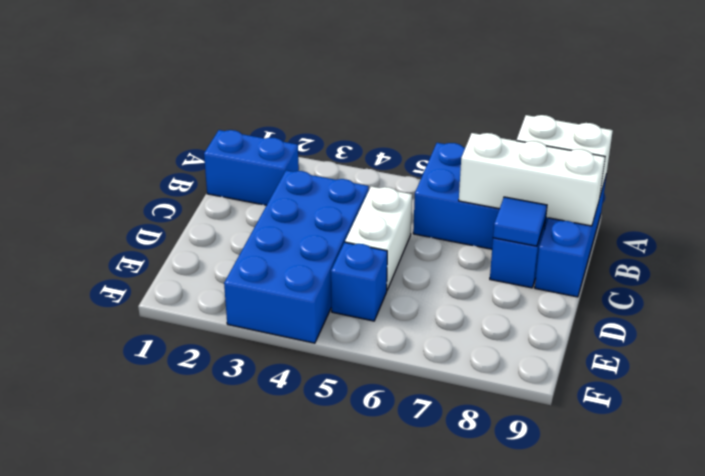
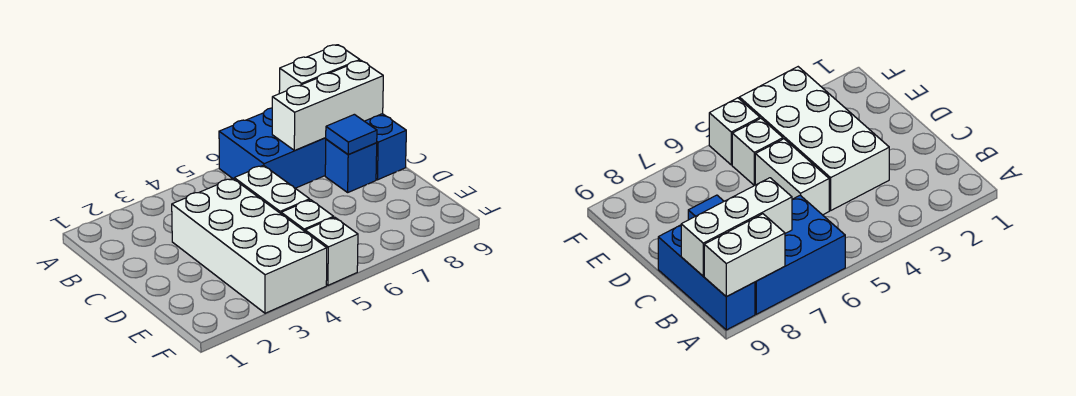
blue brick B1:B2 level 1 -> none
blue brick C3:F4 level 1 -> white brick C3:F4 level 1
blue brick E5 level 1 -> white brick E5 level 1
none -> white brick F5 level 1

